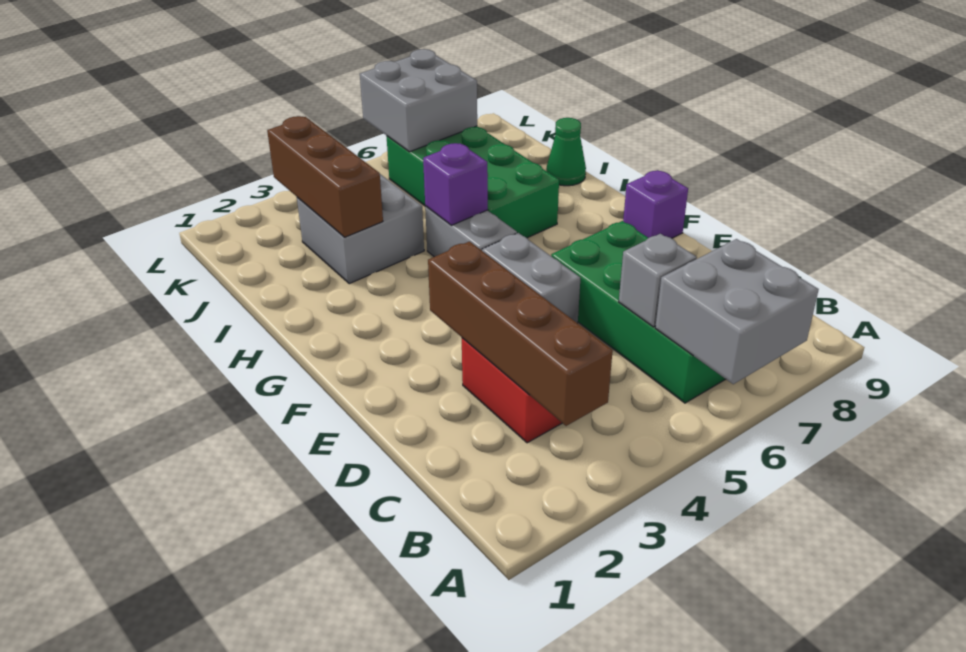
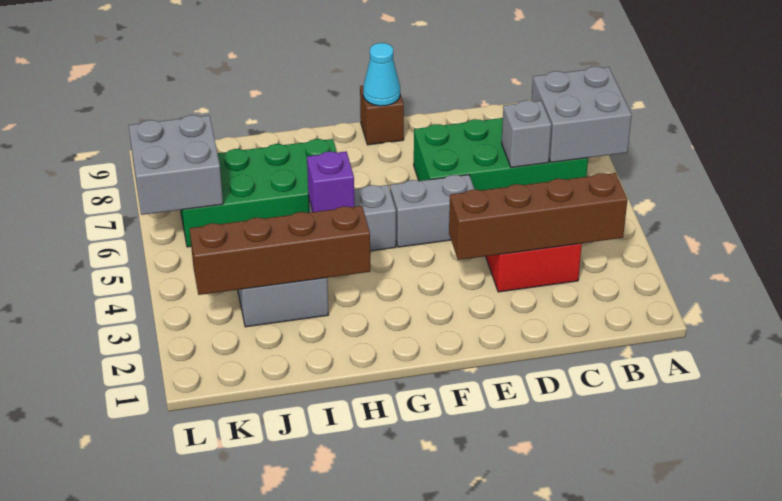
purple brick F9 level 1 -> brown brick F9 level 1
none -> cyan cone F9 level 2
brown brick I3:K3 level 2 -> brown brick H3:K3 level 2
green cone I9 level 1 -> none

